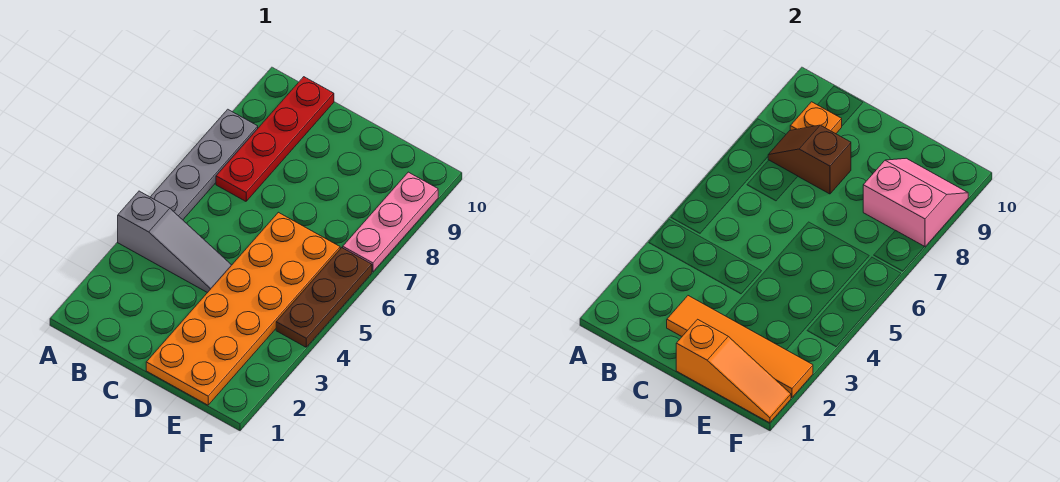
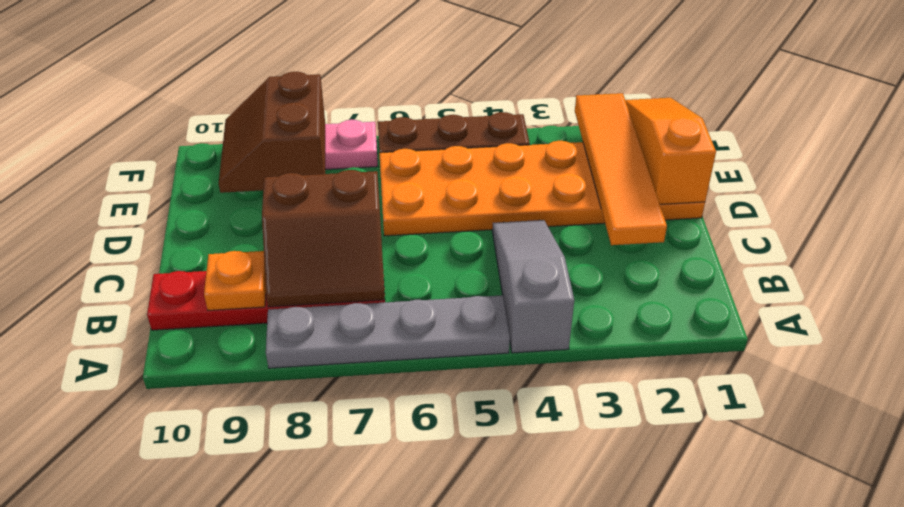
brown slope B8:C8 level 2 top C -> brown slope B7:C8 level 2 top C
pink slope E8:F9 level 2 top 8 -> brown slope E8:F9 level 2 top 8

